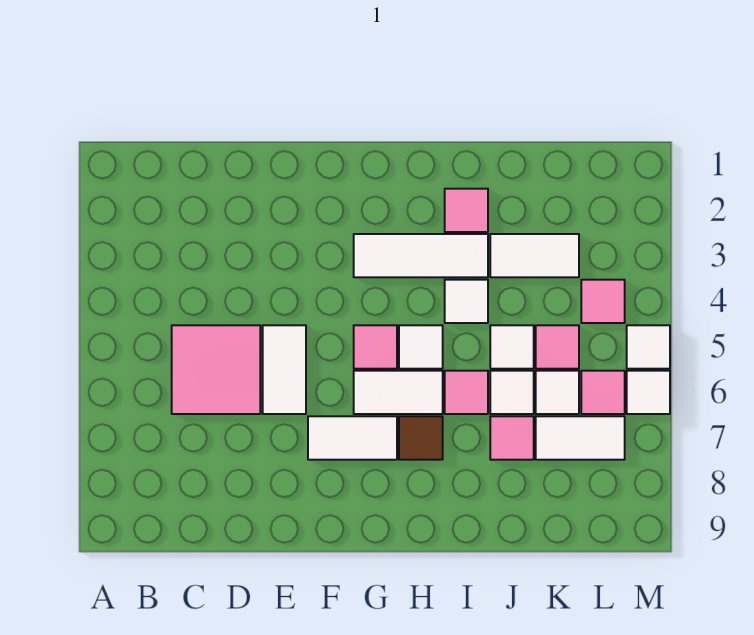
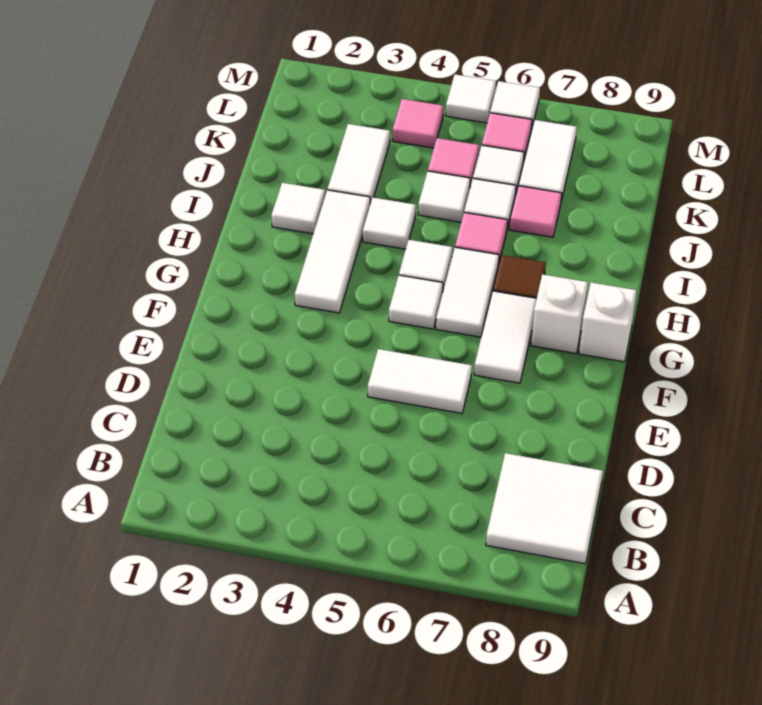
none -> white tile B8:C9 level 1
pink tile C5:D6 level 1 -> none
pink tile G5 level 1 -> white tile G5 level 1
none -> white brick G8 level 1
none -> white brick G9 level 1
pink tile I2 level 1 -> white tile I2 level 1

